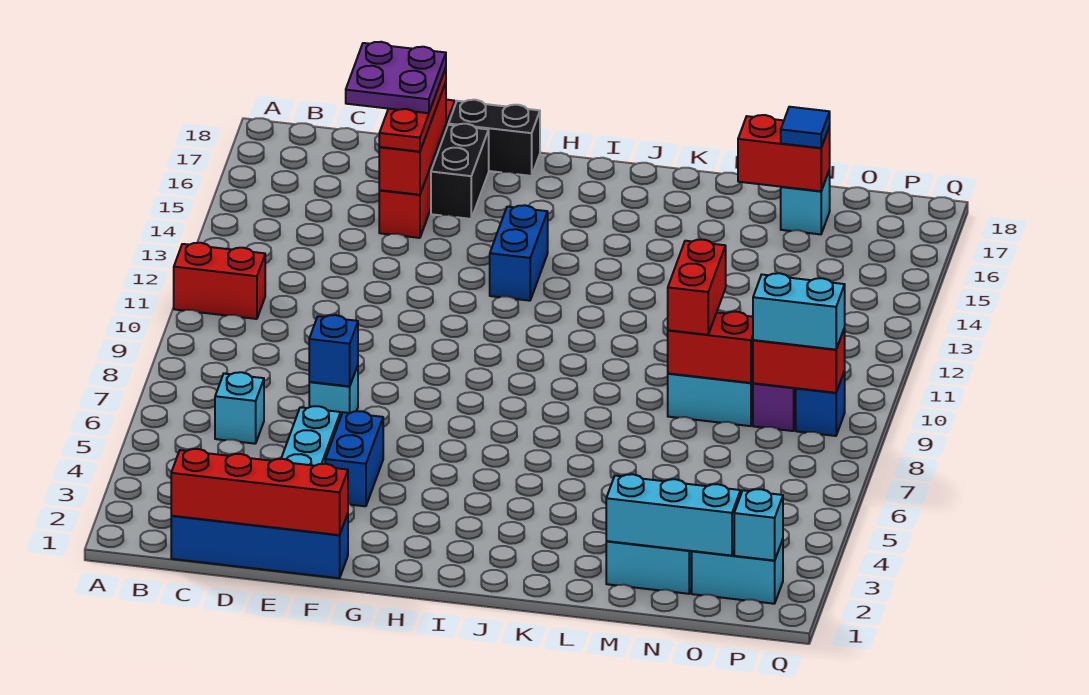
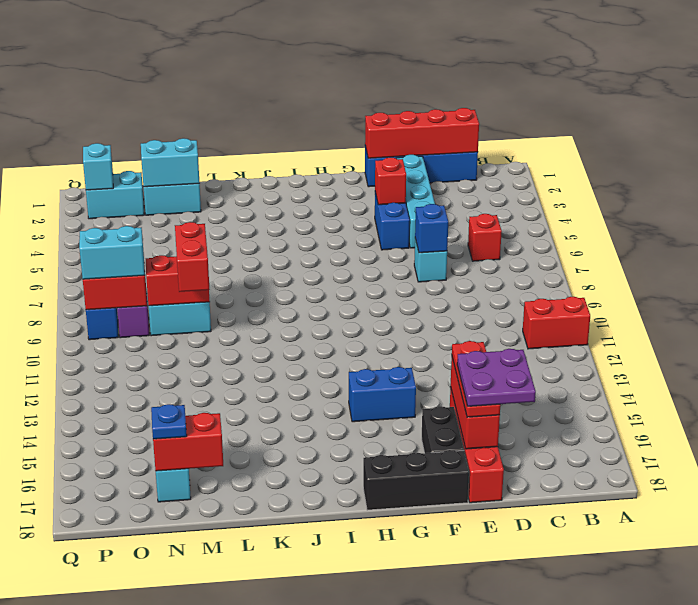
cyan brick C6 level 1 -> red brick C6 level 1
none -> red brick F4 level 2
black brick F18:G18 level 1 -> black brick F18:H18 level 1
blue brick H13:H14 level 1 -> blue brick G14:H14 level 1
cyan brick M2:O2 level 2 -> cyan brick M2:N2 level 2
blue tile N17 level 3 -> blue plate N17 level 3

